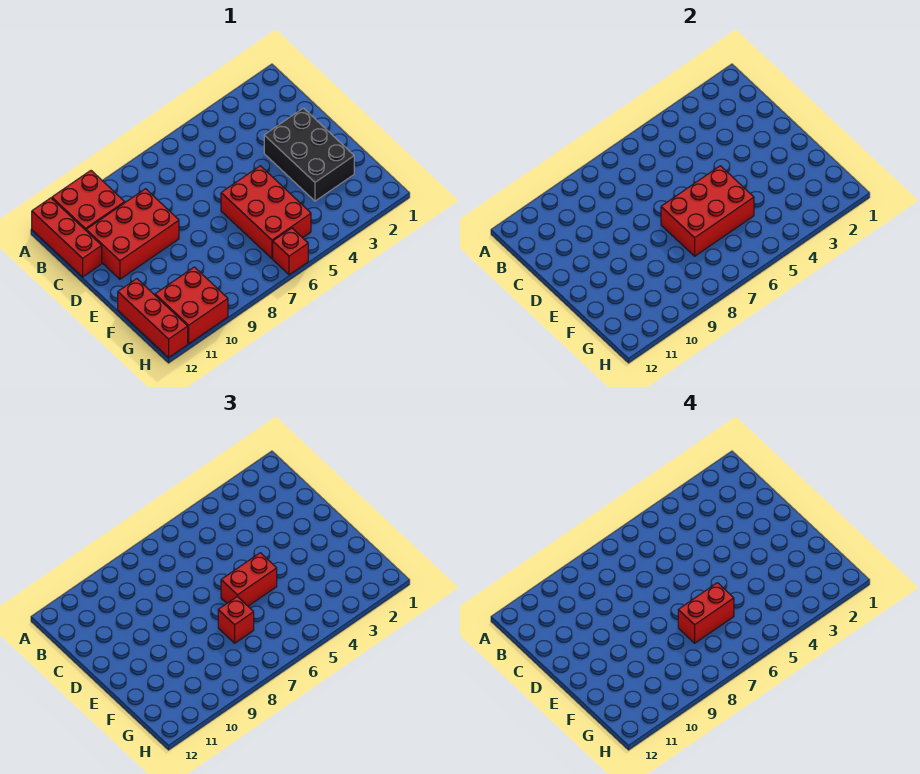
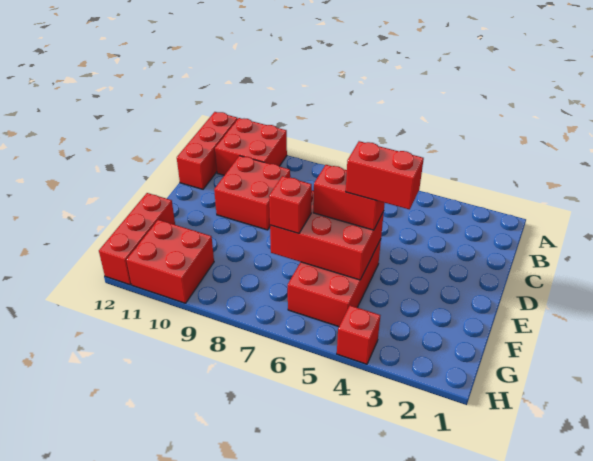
red brick C9:D11 level 1 -> red brick C9:D10 level 1
black brick D2:F3 level 1 -> none
red brick F6:F7 level 4 -> red brick E4:E5 level 4
red brick H6 level 1 -> red brick H4 level 1

